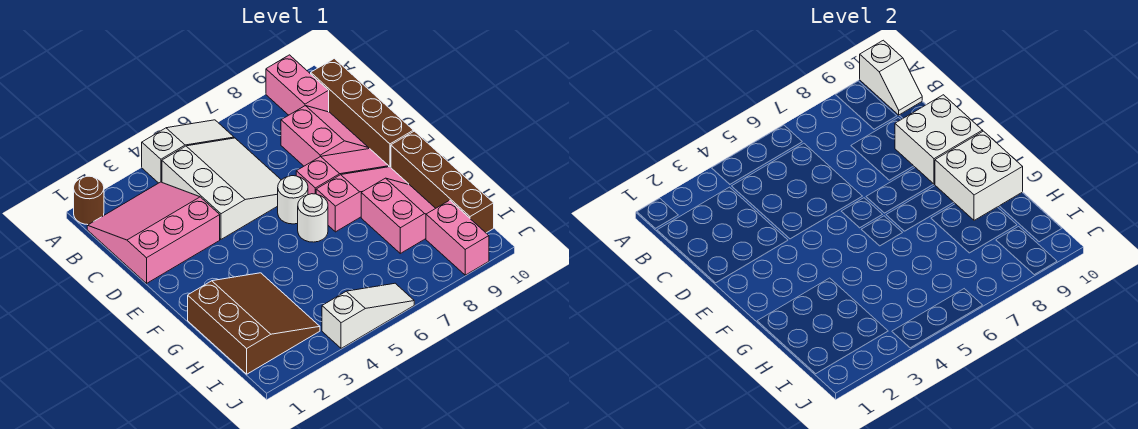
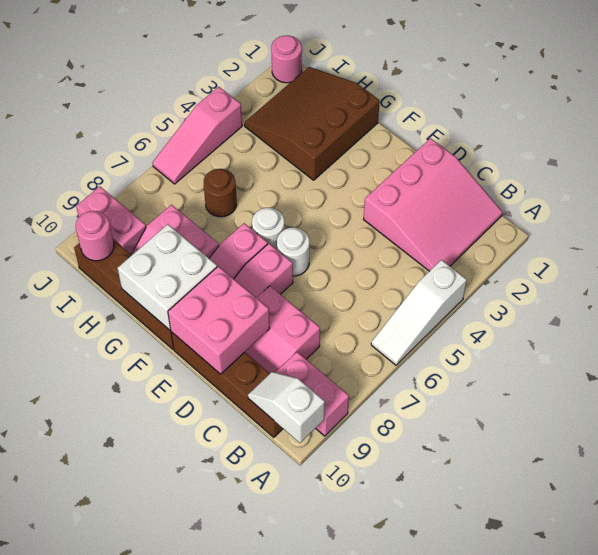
brown round brick A1 level 1 -> brown round brick H6 level 1
white slope B4:D6 level 1 top 4 -> none
white brick D9:E10 level 2 -> pink brick D9:E10 level 2
brown slope G1:I3 level 1 top 1 -> brown slope G1:I3 level 1 top G
none -> pink round brick I10 level 2
none -> pink round brick J1 level 1
white slope J4:J6 level 1 top 4 -> pink slope J4:J6 level 1 top 4

